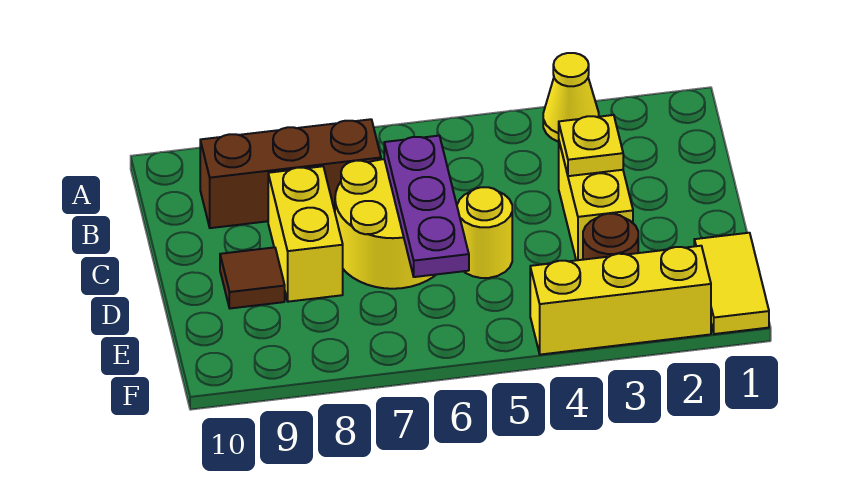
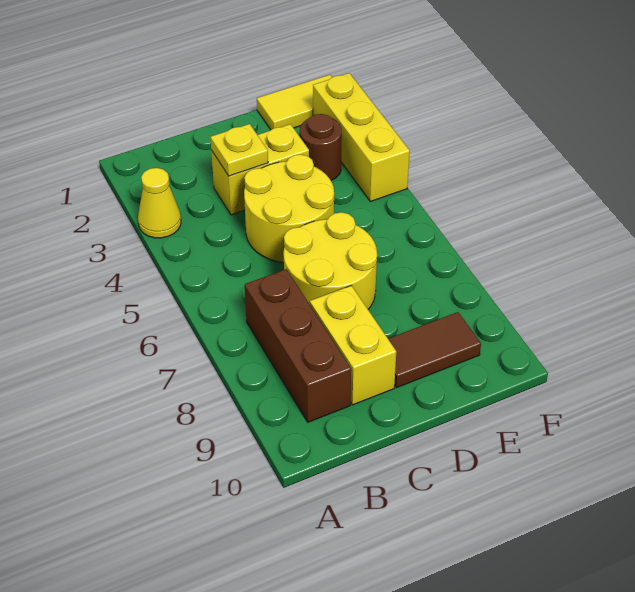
purple plate C6:E6 level 2 -> none
yellow brick C8:D8 level 1 -> yellow brick C8:C9 level 1
yellow round brick D5 level 1 -> yellow round brick C4:D5 level 1
brown tile D9 level 1 -> brown tile D9:E9 level 1

